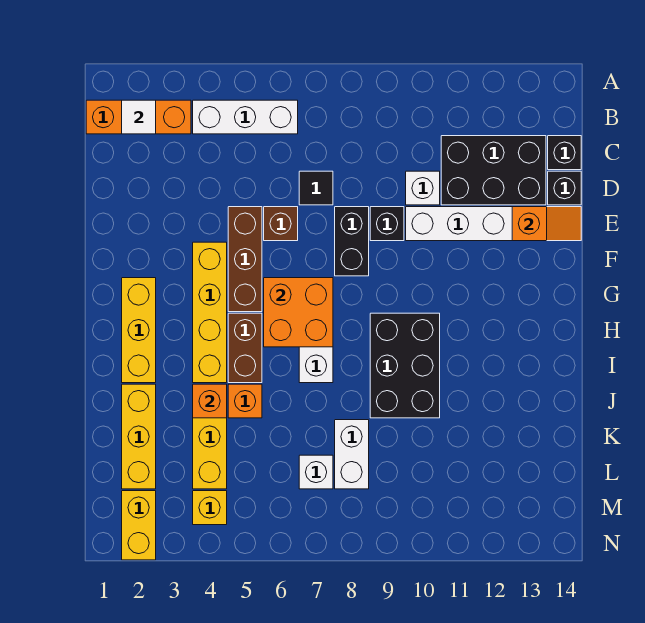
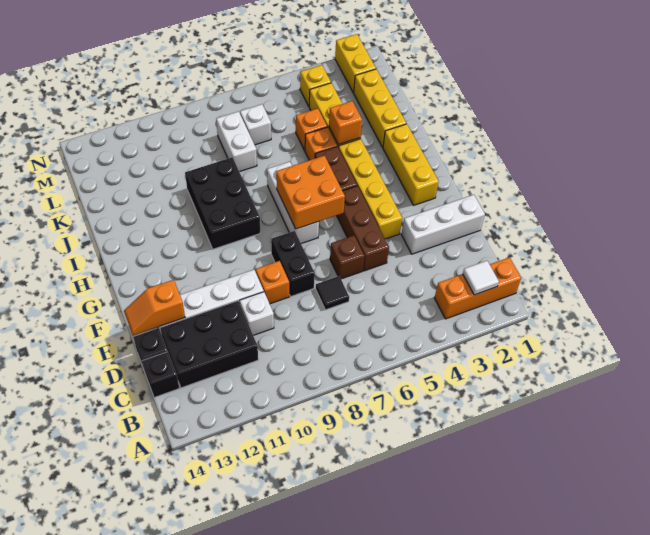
white brick B4:B6 level 1 -> white brick E1:E3 level 1
black brick E9 level 1 -> orange brick E9 level 1
none -> orange brick K5 level 1

